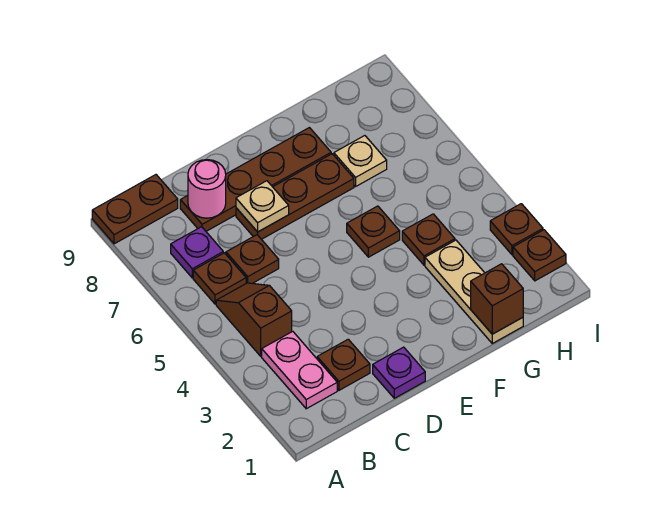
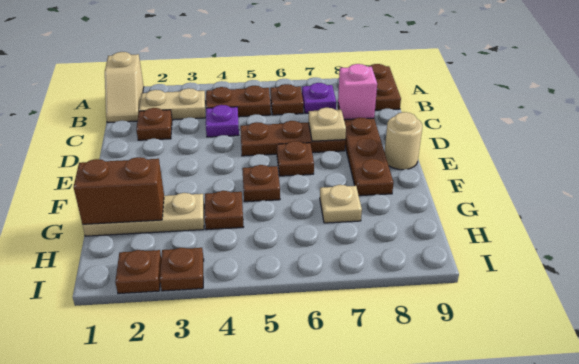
none -> tan slope A1:B1 level 1 top A
pink plate B2:B3 level 1 -> tan plate B2:B3 level 1
brown slope B4:B5 level 1 top 4 -> brown plate B4:B5 level 1
brown plate C6 level 1 -> brown plate E6 level 1
pink round brick C8 level 2 -> pink brick C8 level 2
purple plate D1 level 1 -> purple plate C4 level 1
brown plate D7:F7 level 1 -> brown plate D5:D7 level 1
none -> tan round brick E9 level 1
brown brick G1 level 2 -> brown brick G1:G2 level 2

